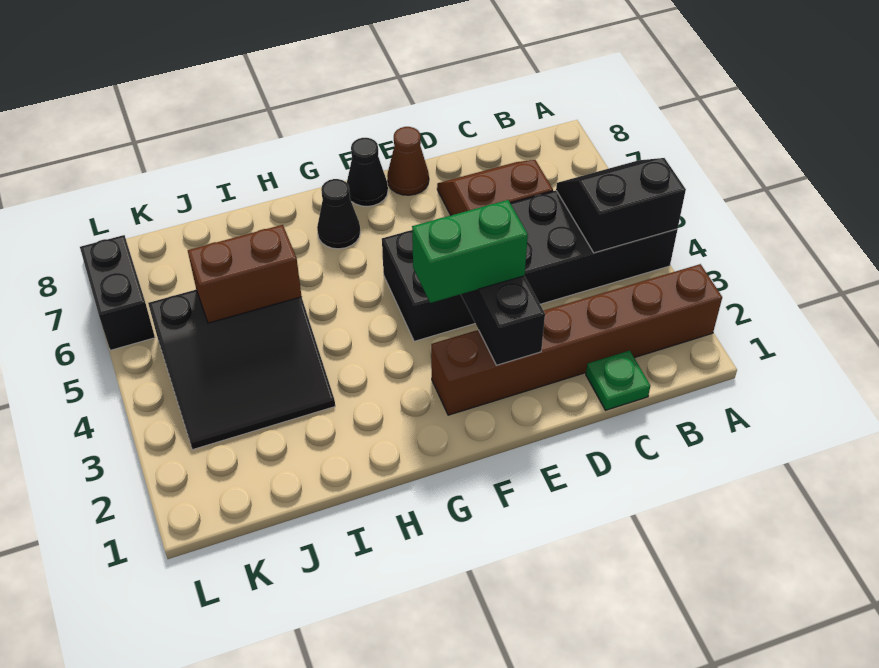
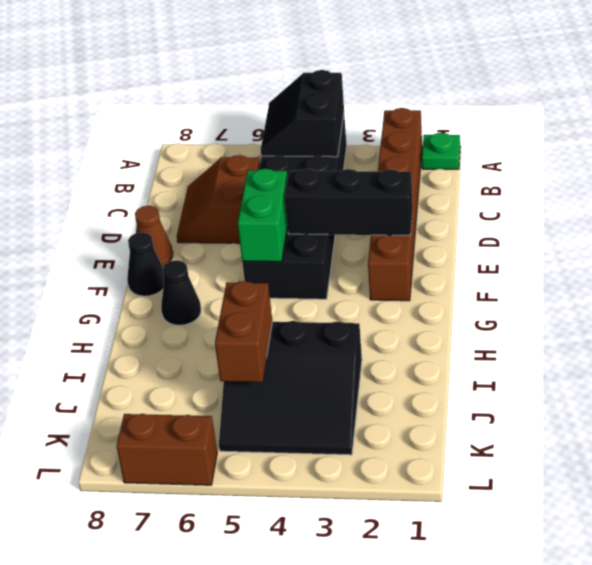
green plate C1 level 1 -> green plate A1 level 1
green brick E3:F3 level 3 -> green brick E5:F5 level 2
black slope I3:K5 level 1 top 5 -> black slope I3:K5 level 1 top I
black brick L6:L7 level 1 -> brown brick L6:L7 level 1

